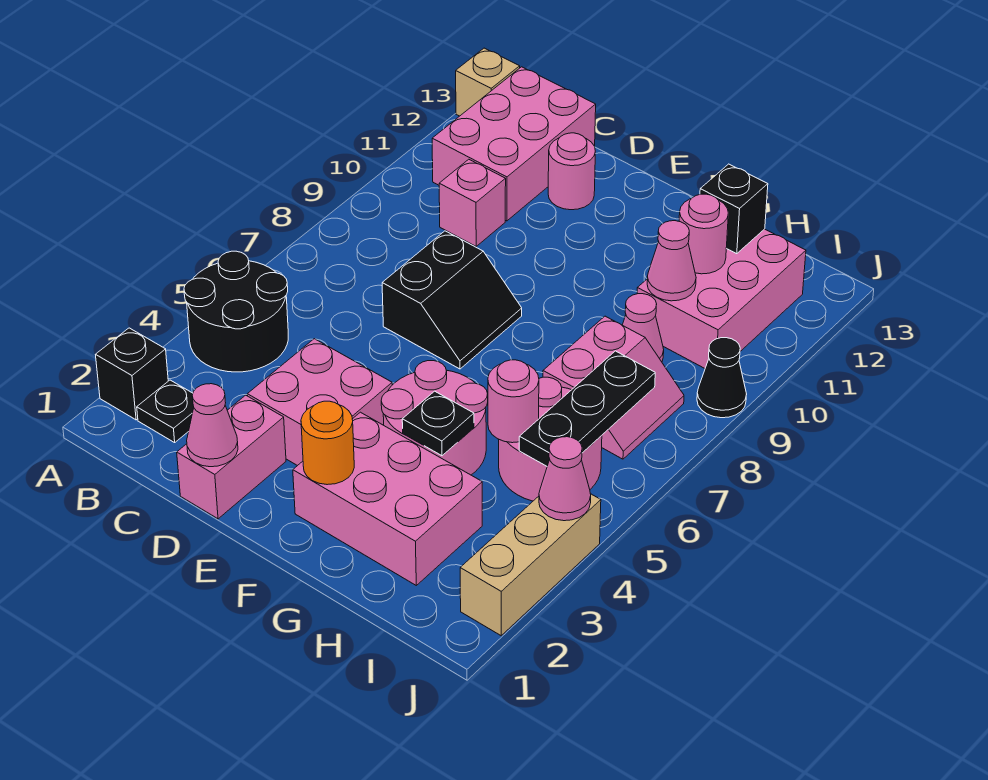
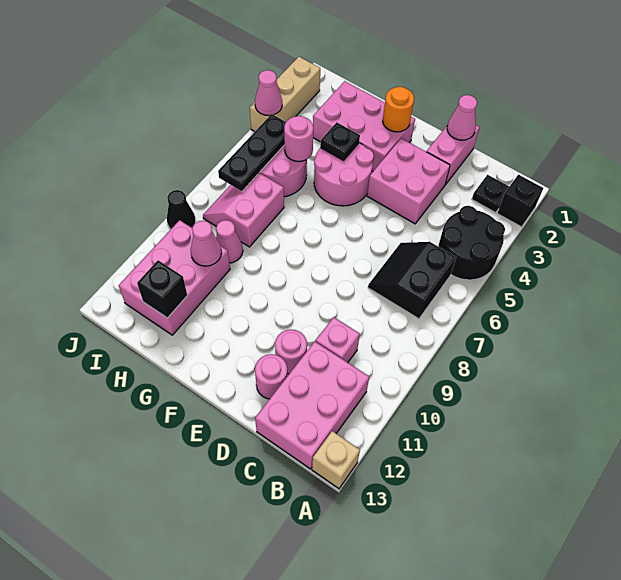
black slope D7:E8 level 1 top D -> black slope B6:C7 level 1 top B
pink round brick H11 level 2 -> pink round brick D11 level 1

